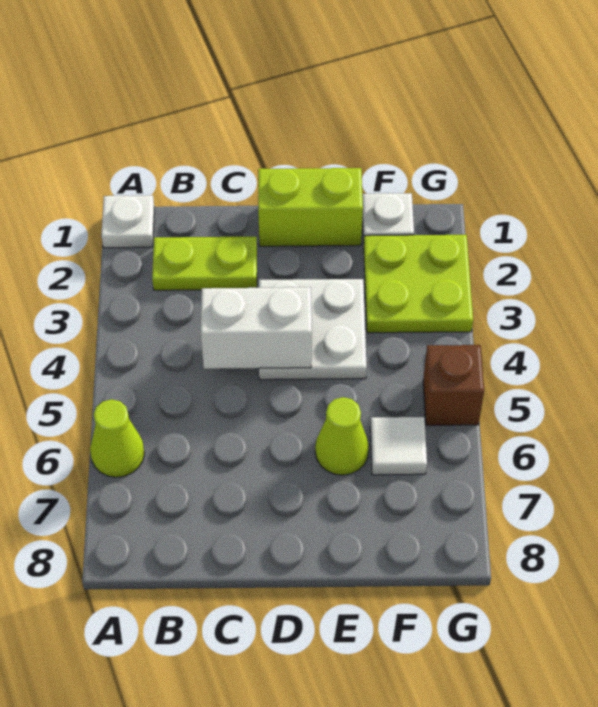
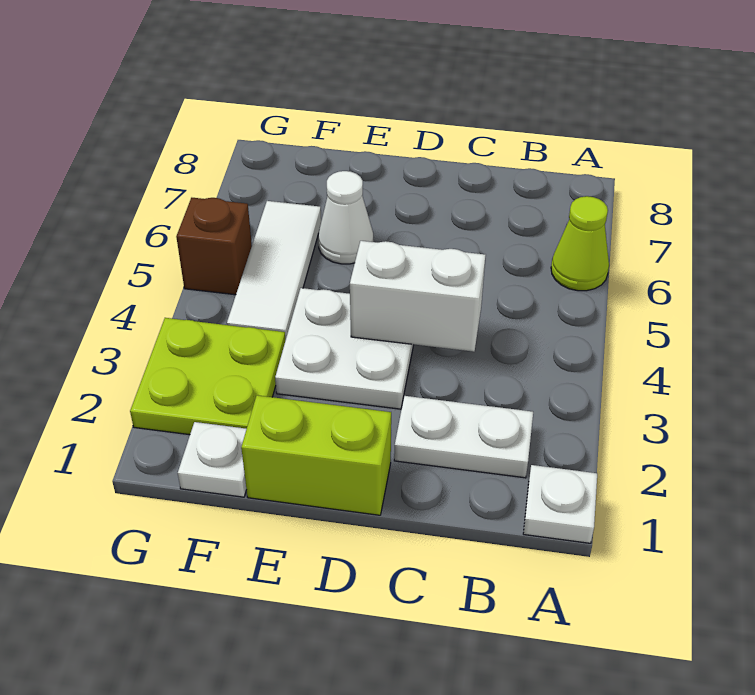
lime plate B2:C2 level 1 -> white plate B2:C2 level 1
lime cone E6 level 1 -> white cone E6 level 1
white tile F6 level 1 -> white tile F4:F6 level 1

